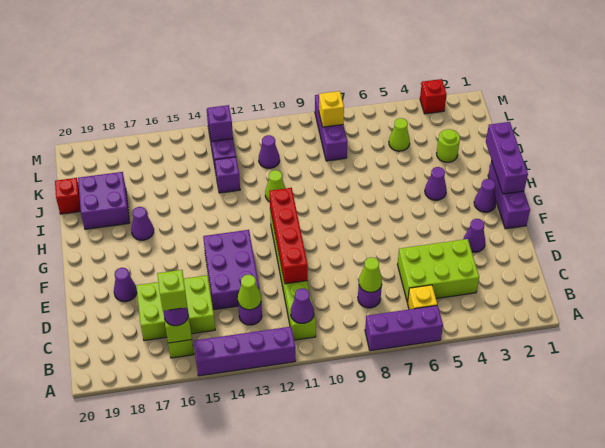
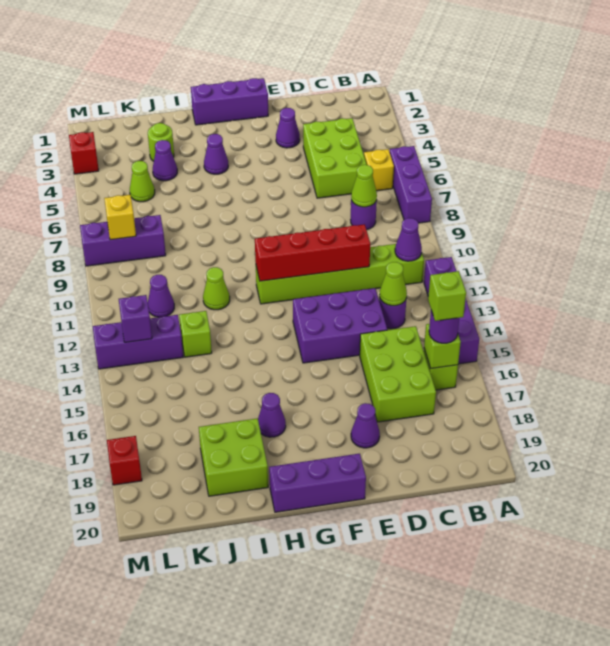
purple brick G1:I1 level 2 -> purple brick F20:H20 level 1
purple cone G2 level 1 -> purple cone J4 level 1
purple brick I18:J19 level 1 -> lime brick I18:J19 level 1
purple brick J13 level 1 -> lime brick J13 level 1
red brick J20 level 1 -> red brick M18 level 1

